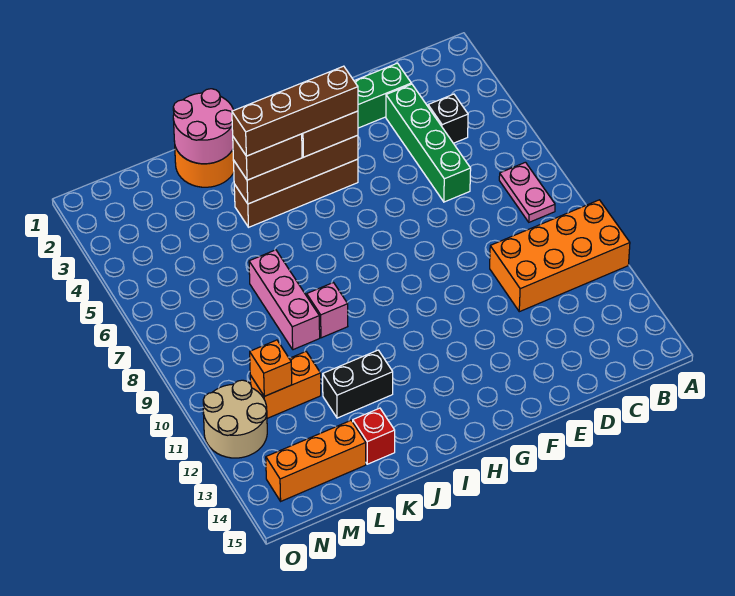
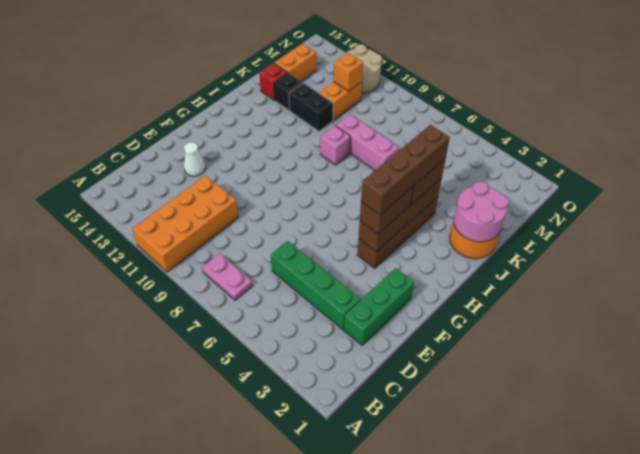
black brick C4 level 1 -> black brick K13 level 1
none -> white cone E13 level 1
black brick J12:K12 level 1 -> black brick K11:K12 level 1
orange brick L14:N14 level 1 -> orange brick L14:M14 level 1

